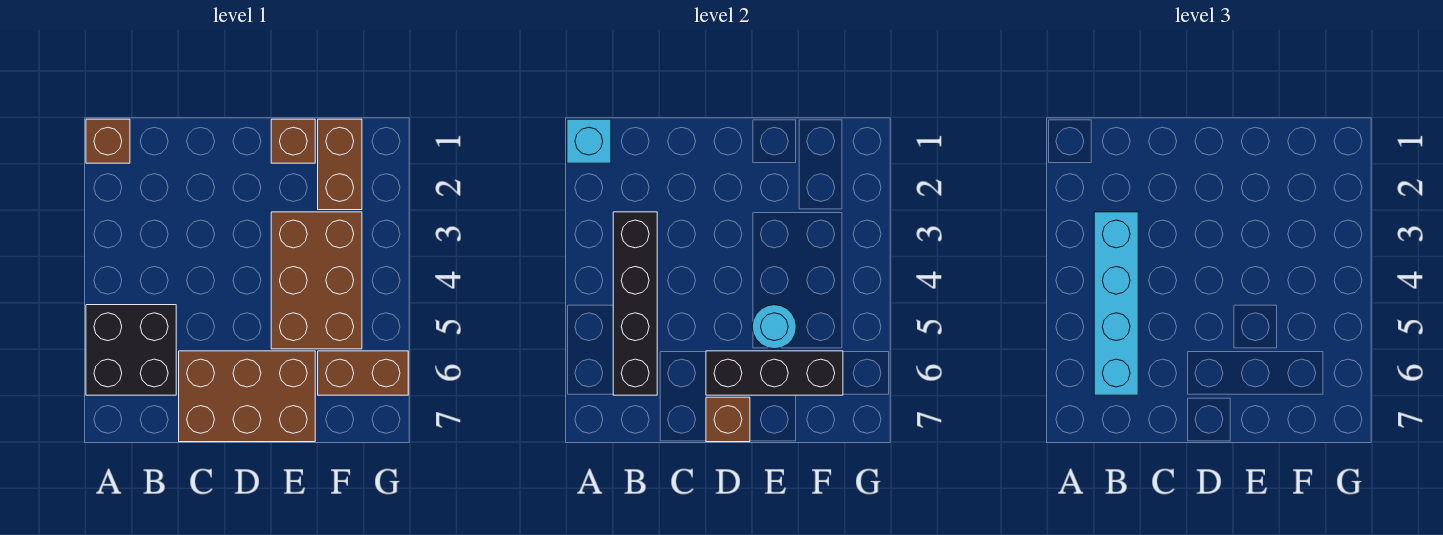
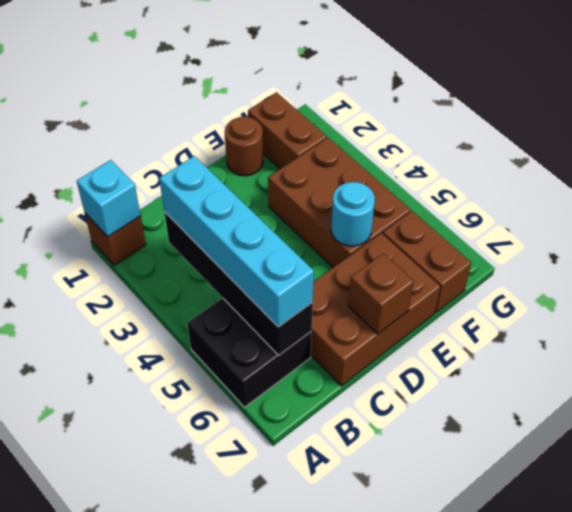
black brick D6:F6 level 2 -> none
brown brick E1 level 1 -> brown round brick E1 level 1
brown brick F6:G6 level 1 -> brown brick F6:F7 level 1

